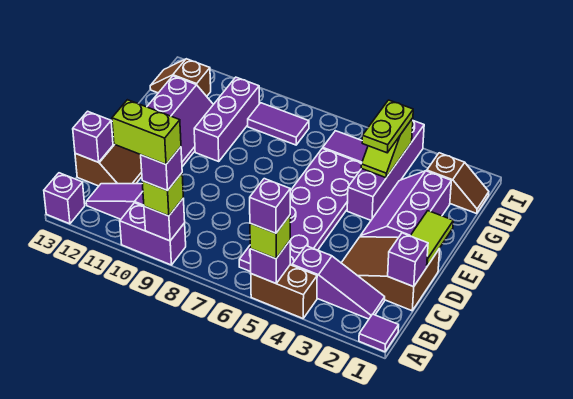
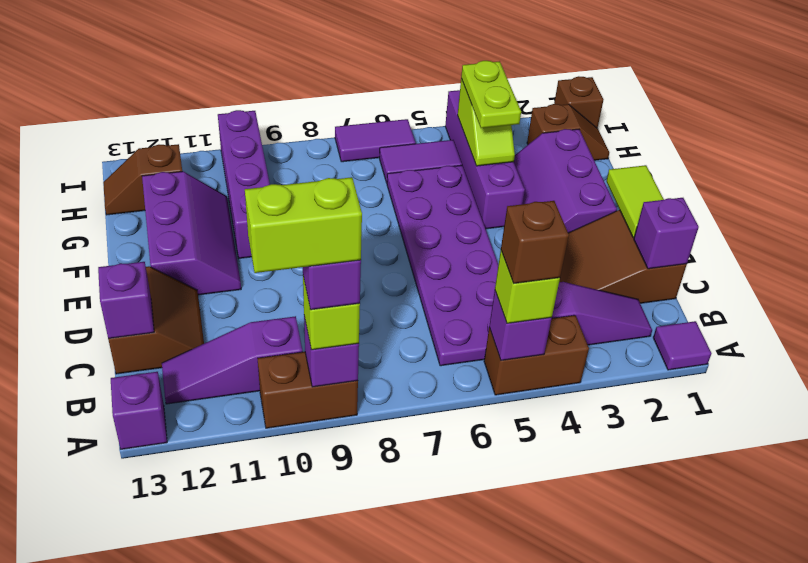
purple brick A5 level 4 -> brown brick A5 level 4
purple brick A9:A10 level 1 -> brown brick A9:A10 level 1
purple brick F10:H10 level 1 -> purple brick F10:I10 level 1
purple tile H8:H9 level 1 -> purple tile I6:I7 level 1
none -> brown brick I1 level 1

